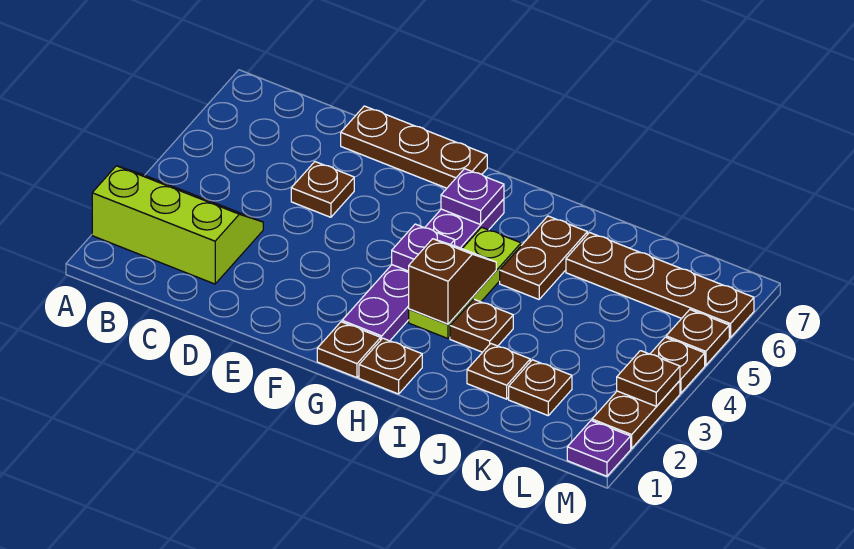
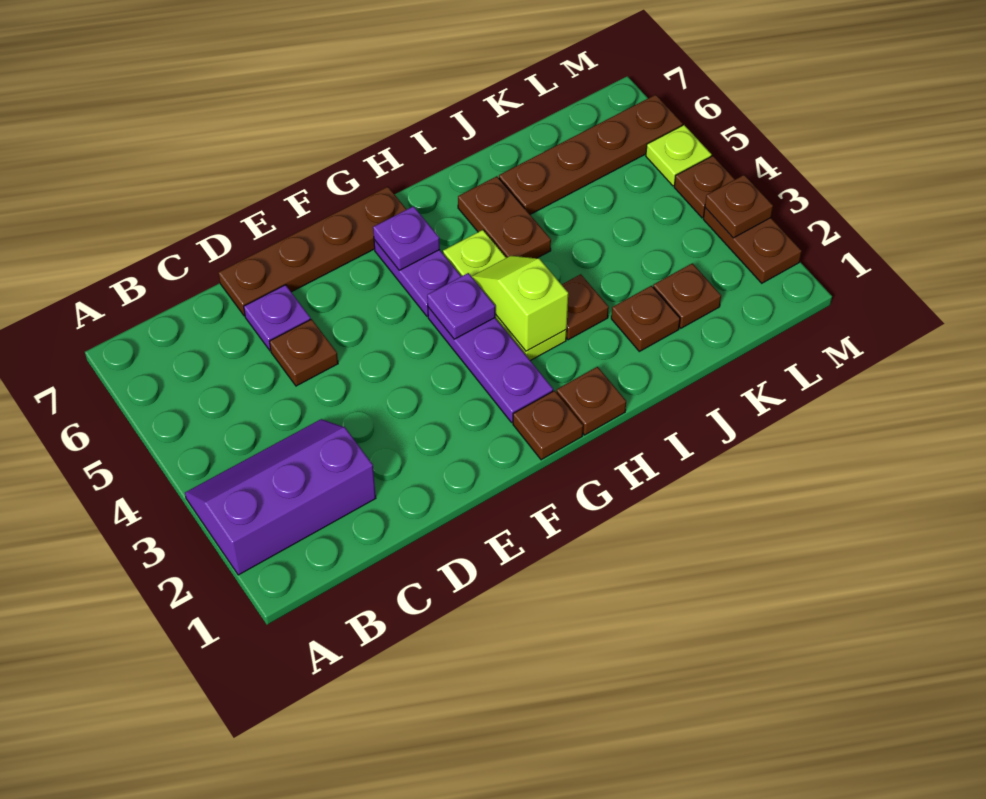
lime slope A2:C3 level 1 top 2 -> purple slope A2:C3 level 1 top 2
brown plate D7:F7 level 1 -> brown plate D7:G7 level 1
brown slope H3:H4 level 2 top 3 -> lime slope H3:H4 level 2 top 3
purple plate M1 level 1 -> purple plate D6 level 1
brown plate M5 level 1 -> lime plate M5 level 1

